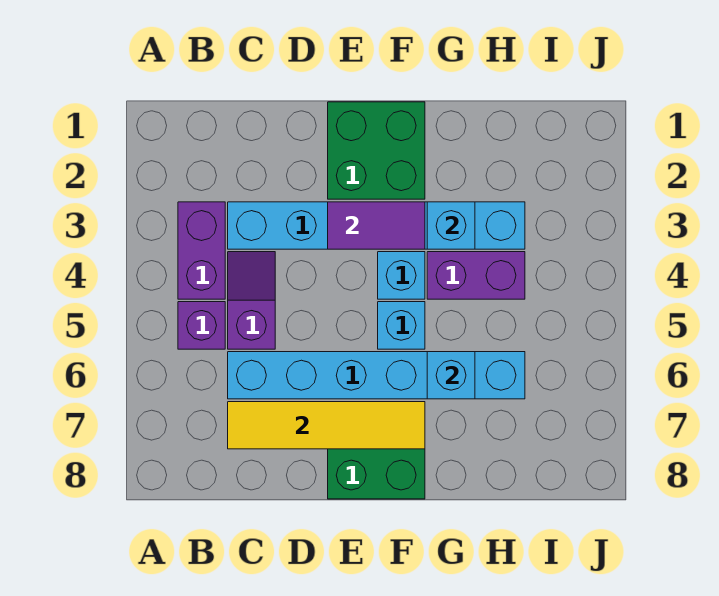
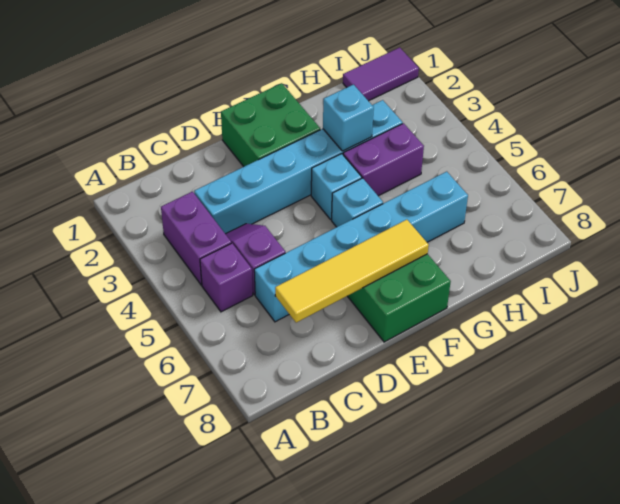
purple tile E3:F3 level 2 -> purple tile I1:J1 level 1
cyan brick G6 level 2 -> none

